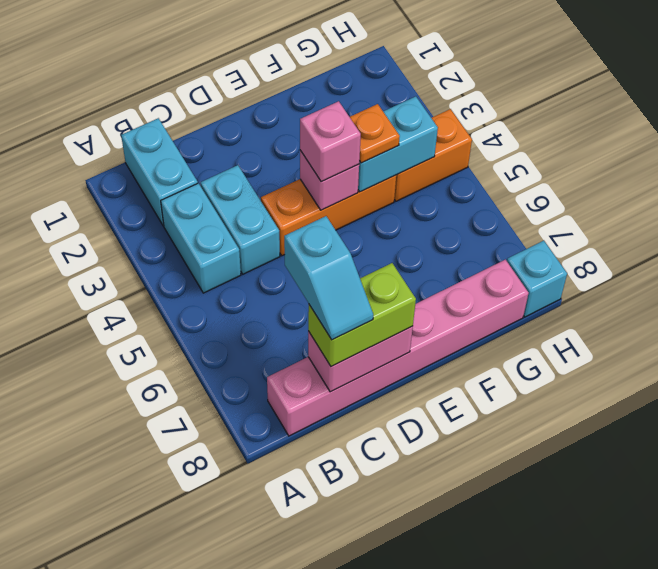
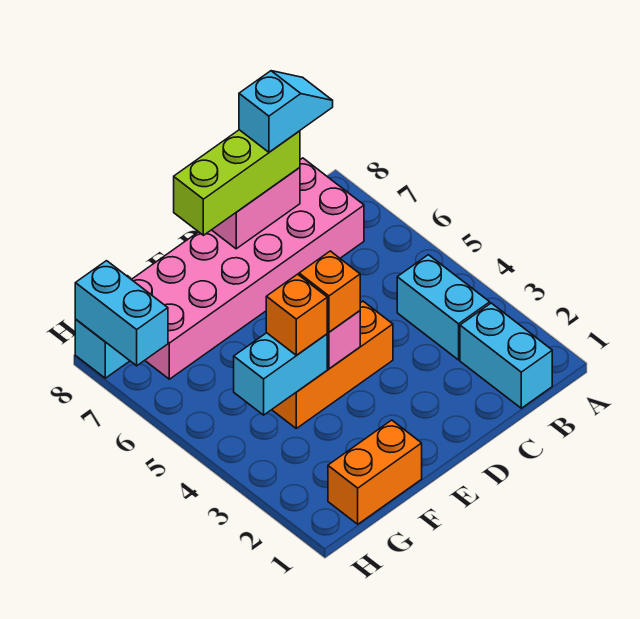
pink brick B8:G8 level 1 -> pink brick B7:G8 level 1
cyan brick C3:C4 level 1 -> cyan brick H7:H8 level 2
cyan slope C7:C8 level 4 top 7 -> cyan slope B8:C8 level 4 top C
lime brick C8:D8 level 3 -> lime brick C8:E8 level 3
pink brick E4 level 3 -> orange brick E4 level 3
orange plate F4 level 3 -> orange brick F4 level 3
orange brick G4:H4 level 1 -> orange brick F1:G1 level 1

